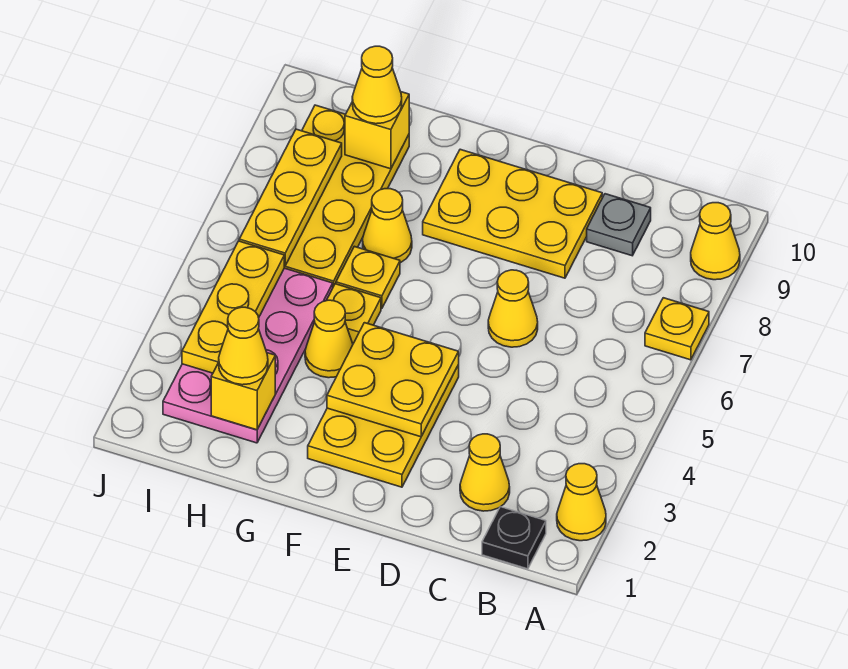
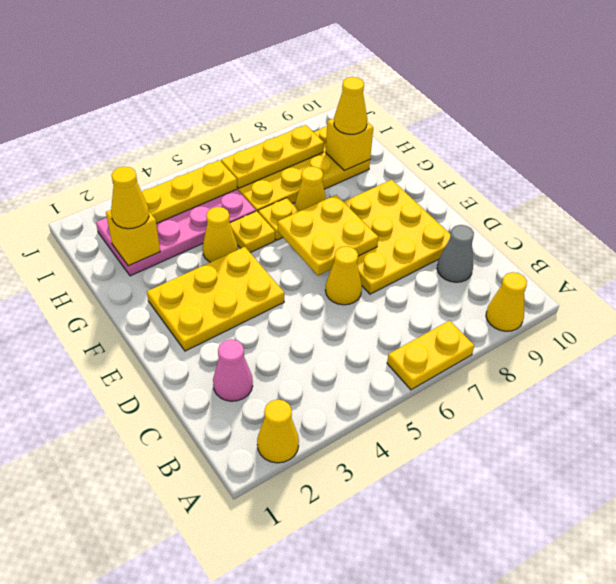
yellow plate A7 level 1 -> yellow plate A6:A7 level 1
black plate B1 level 1 -> none
yellow cone C2 level 1 -> pink cone C2 level 1
grey plate C9 level 1 -> grey cone C9 level 1
yellow plate D8:F9 level 1 -> yellow plate D7:F9 level 1
yellow plate E3:F4 level 2 -> yellow plate E6:F7 level 2

